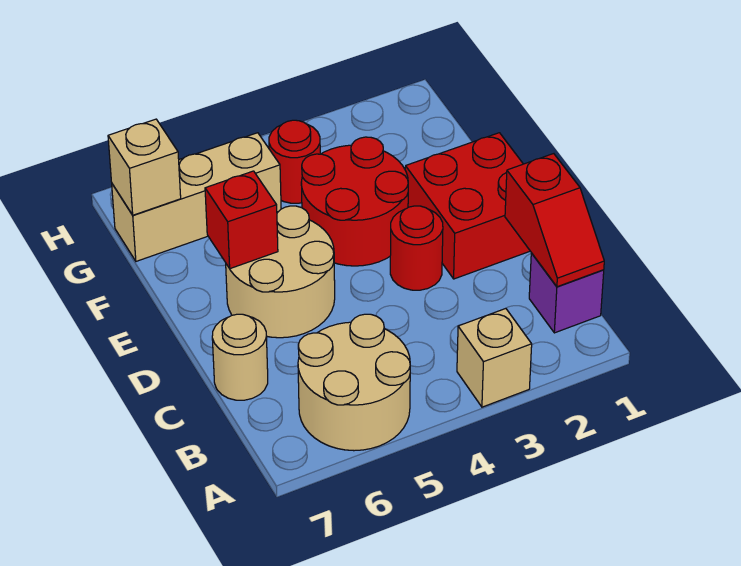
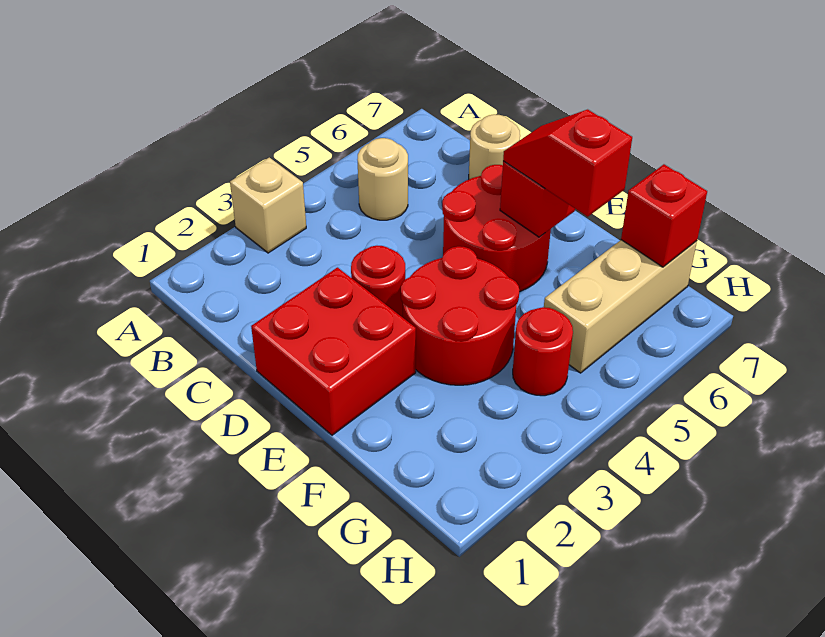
tan round brick A5:B6 level 1 -> tan round brick B5 level 1
purple brick B1 level 1 -> none
red slope B1:C1 level 2 top C -> red slope E6:F6 level 3 top F
tan round brick D5:E6 level 1 -> red round brick D5:E6 level 1
tan brick G7 level 2 -> red brick G7 level 2

